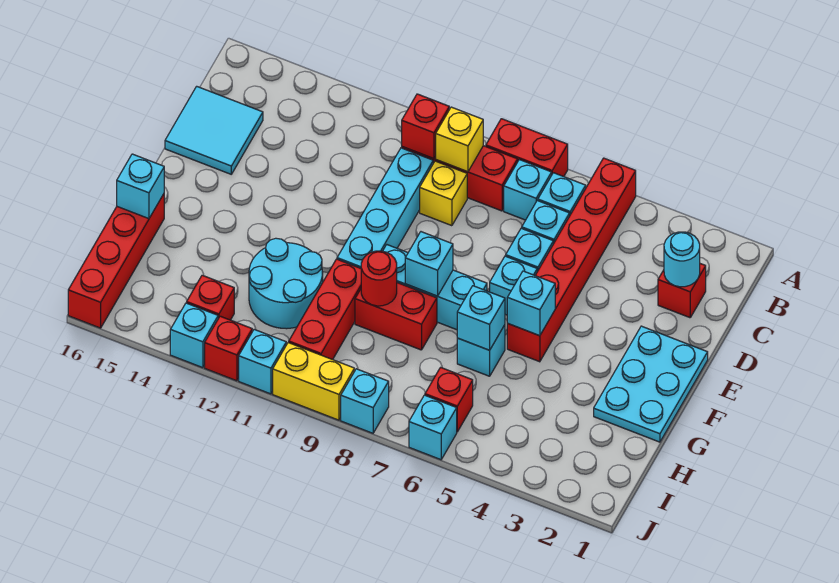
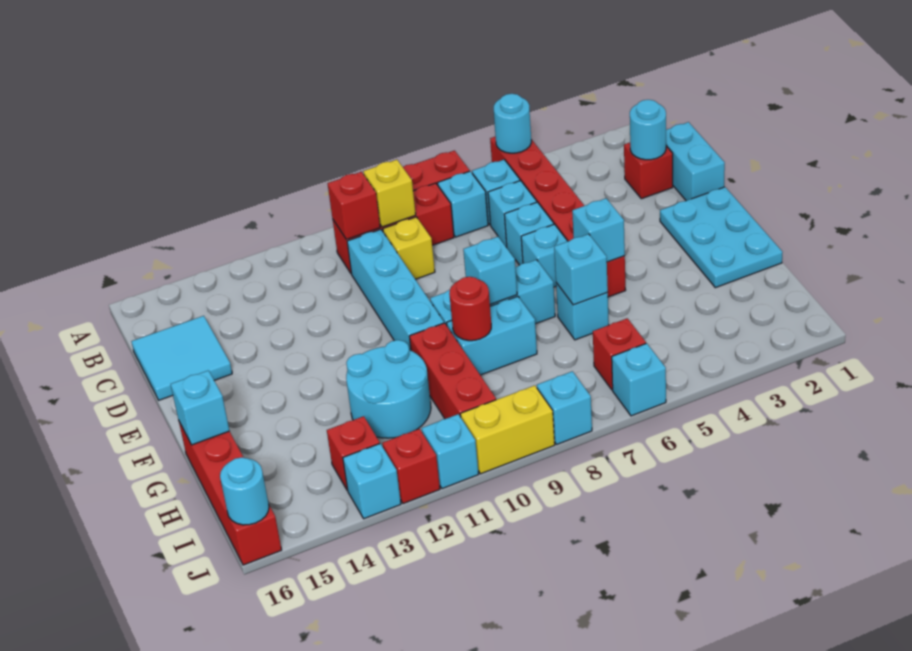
none -> cyan round brick A5 level 2
none -> cyan brick C1:D1 level 1
red brick G8:G9 level 1 -> cyan brick G8:G9 level 1
none -> cyan round brick J16 level 2

